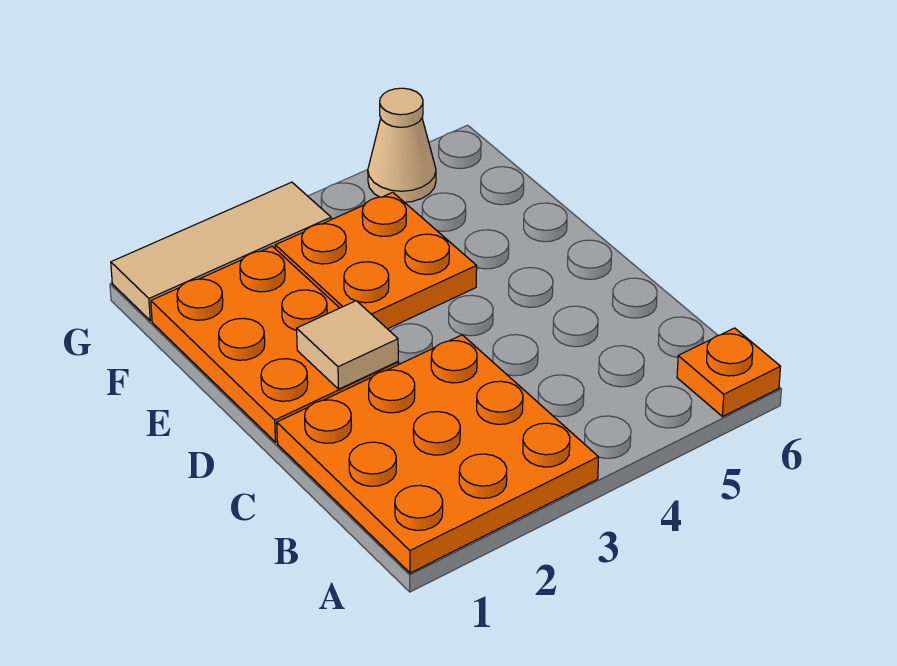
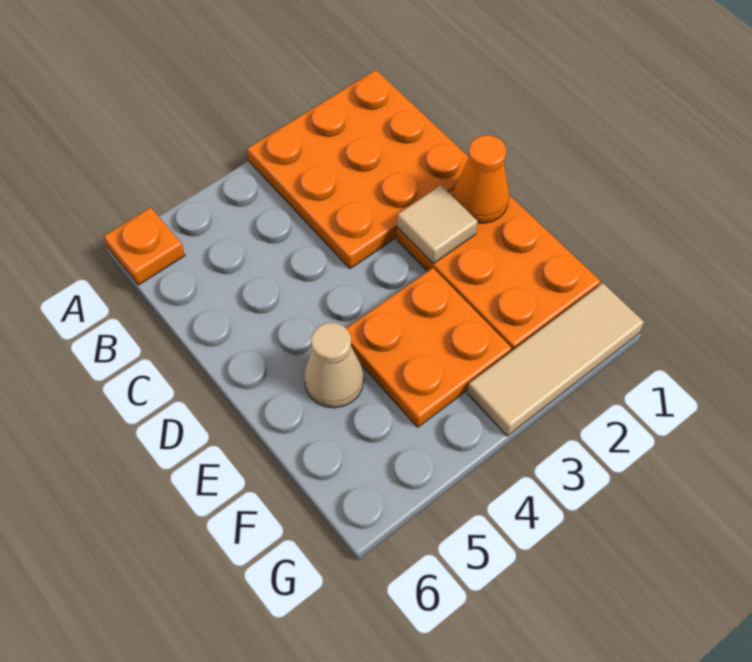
none -> orange cone D1 level 2
tan cone G5 level 1 -> tan cone E5 level 1

